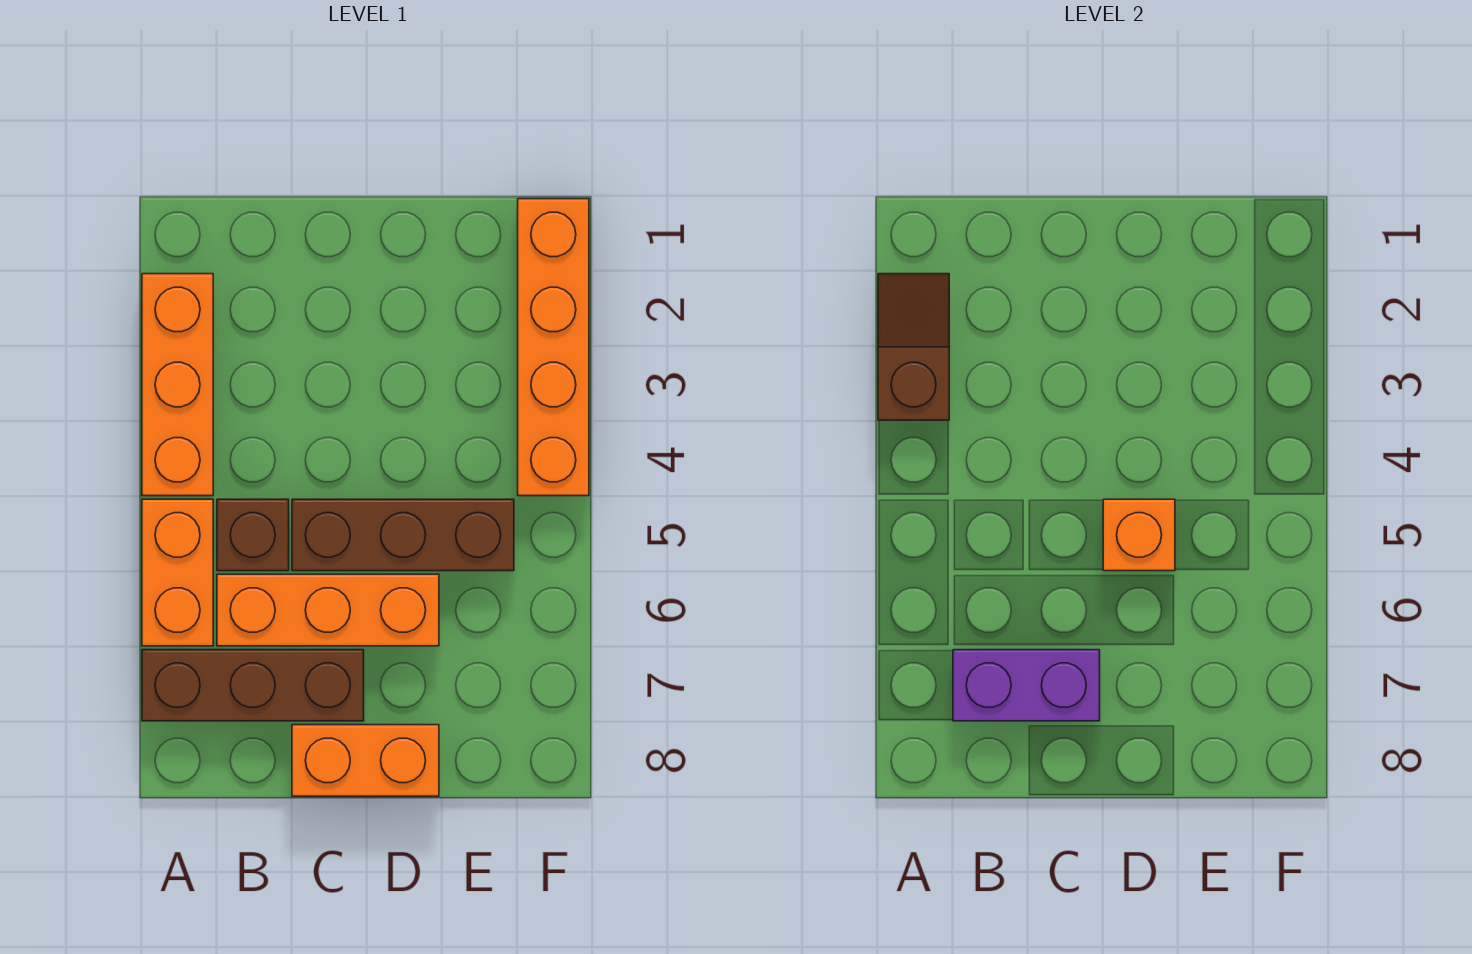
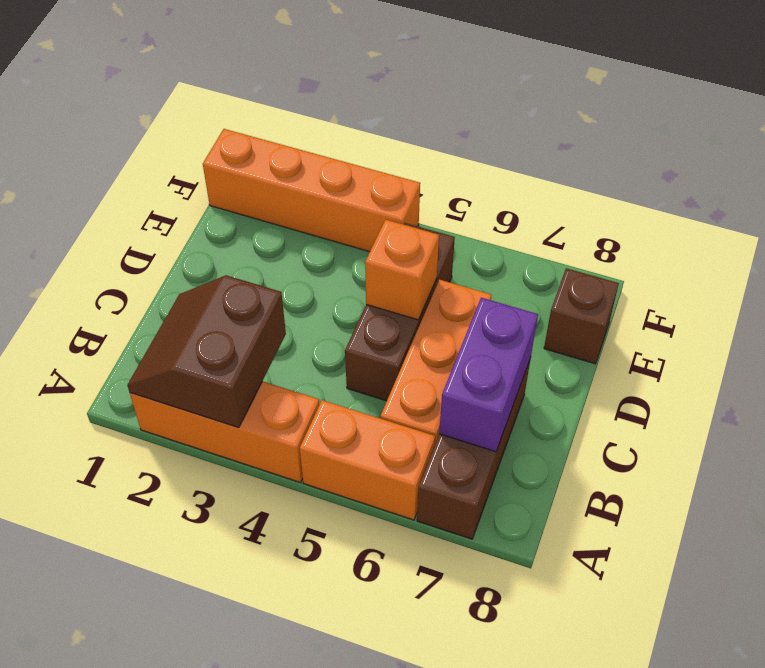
brown slope A2:A3 level 2 top 3 -> brown slope A2:B3 level 2 top 3
brown brick B5 level 1 -> brown brick E8 level 1
orange brick C8:D8 level 1 -> none

